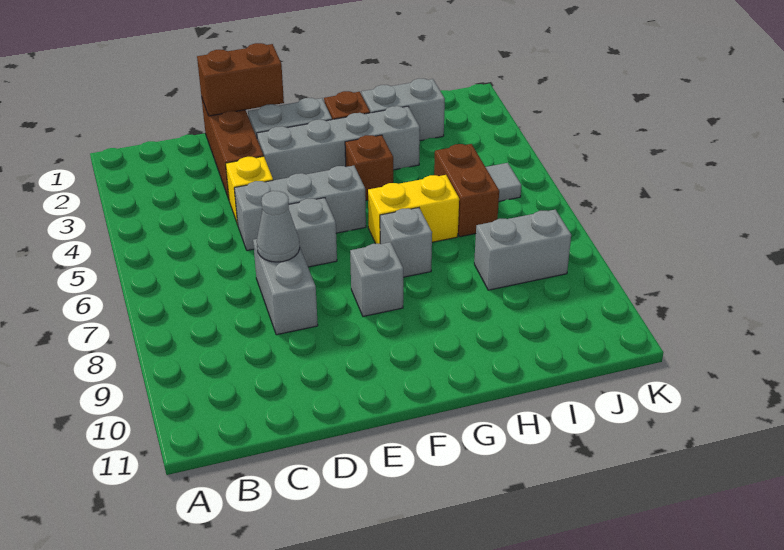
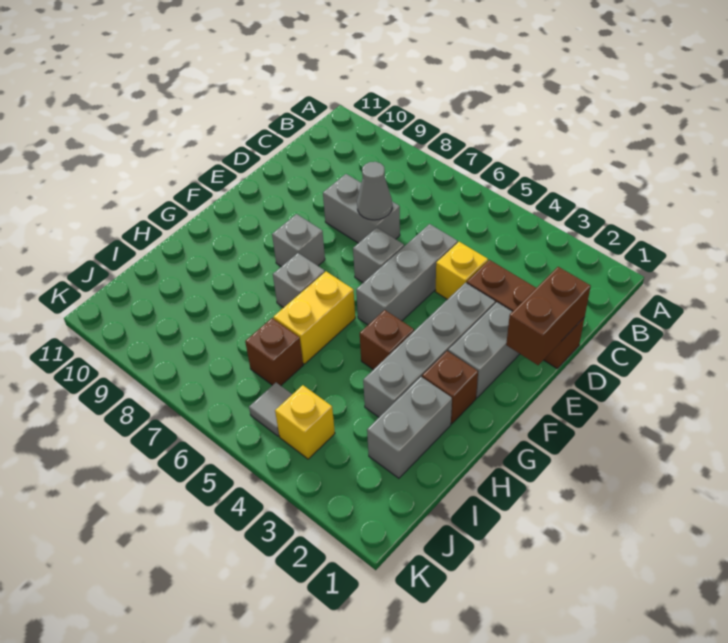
brown brick I5:I6 level 1 -> brown brick I6 level 1
grey brick I8:J8 level 1 -> none
none -> yellow brick J4 level 1

